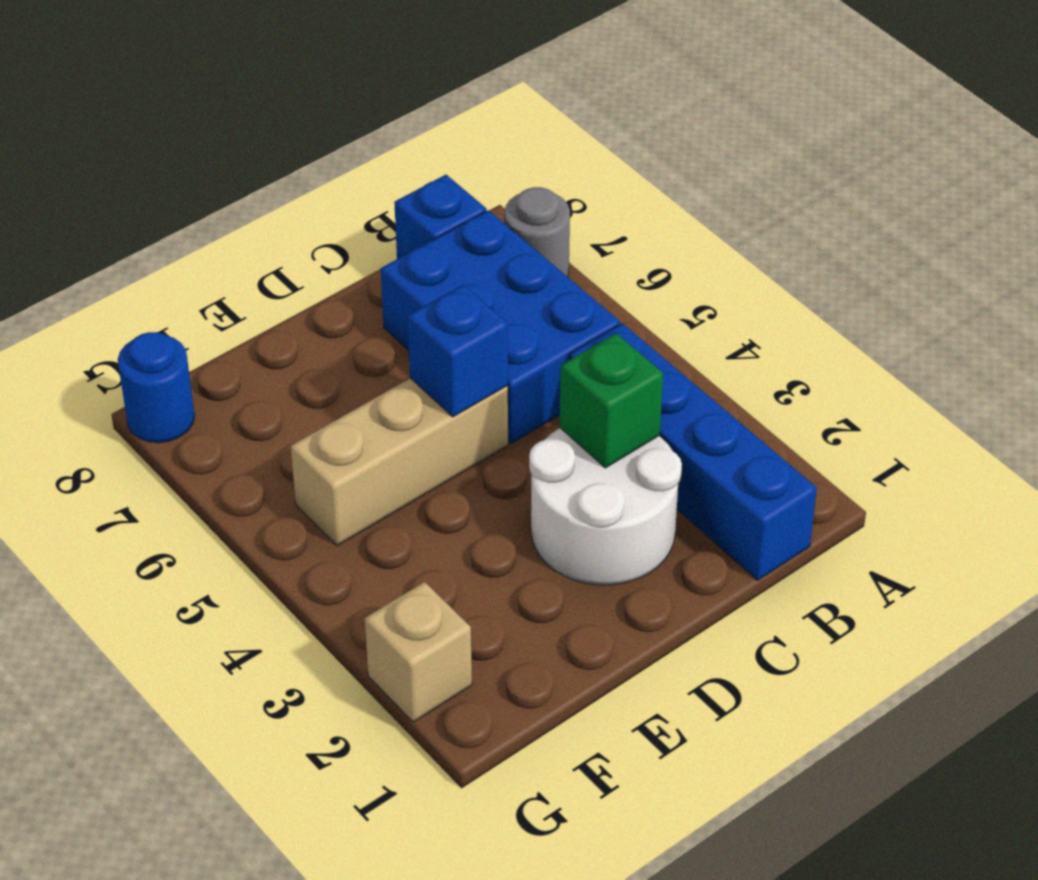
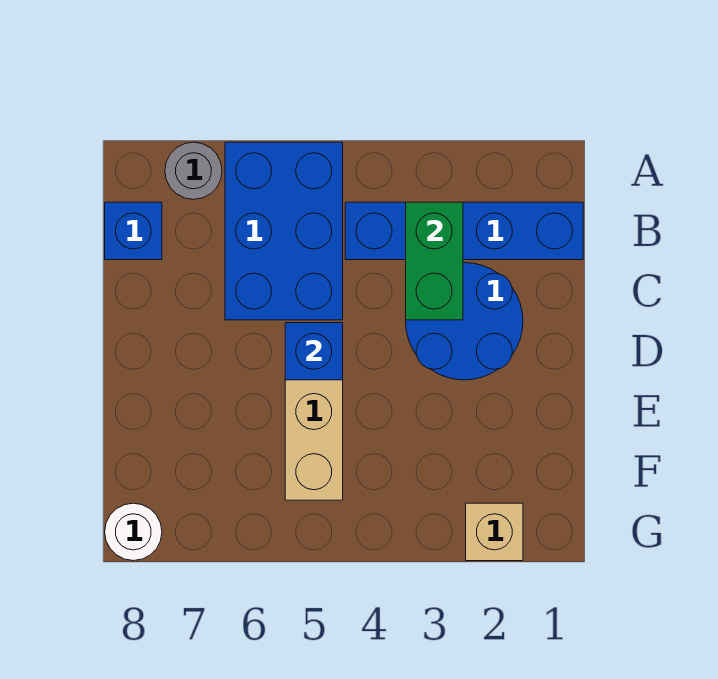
blue brick B5:C7 level 1 -> blue brick A5:C6 level 1
white round brick C2:D3 level 1 -> blue round brick C2:D3 level 1
green brick C3 level 2 -> green brick B3:C3 level 2
blue round brick G8 level 1 -> white round brick G8 level 1

